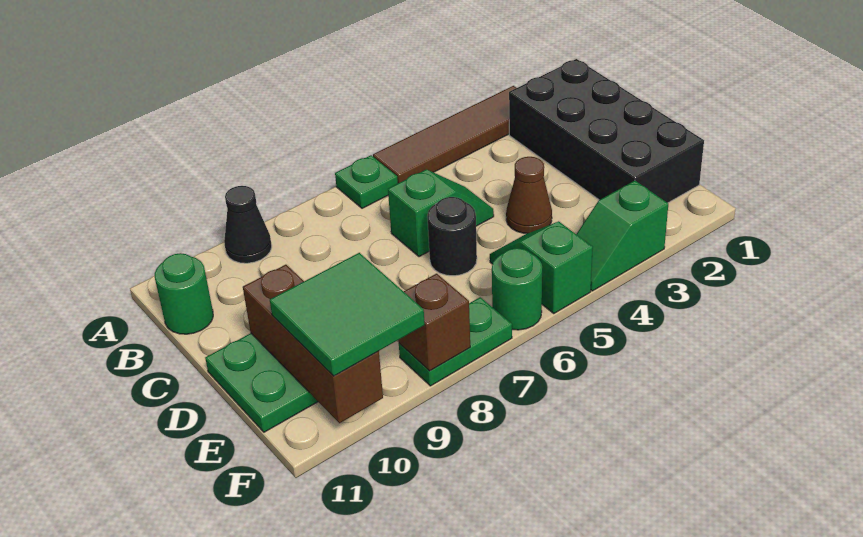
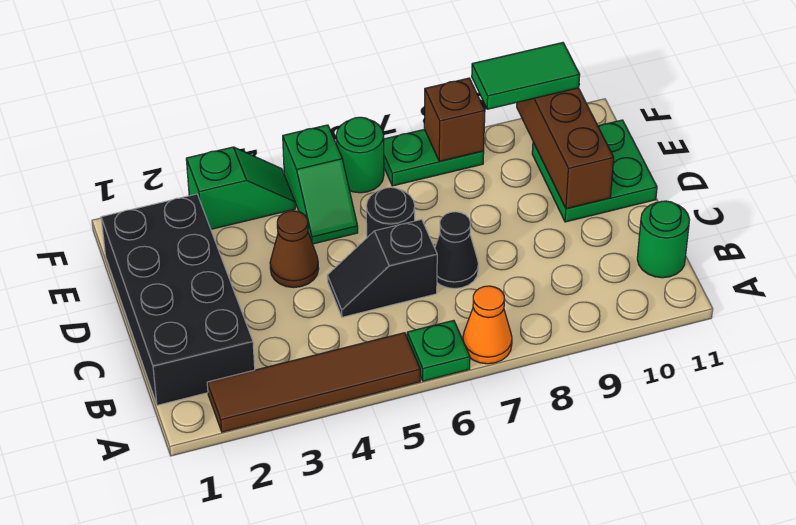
none -> orange cone A7 level 1
black cone A9 level 1 -> black cone C7 level 1
green slope C5:C6 level 1 top 6 -> black slope C5:C6 level 1 top 6
green tile E9:F10 level 3 -> green tile F9:F10 level 3

